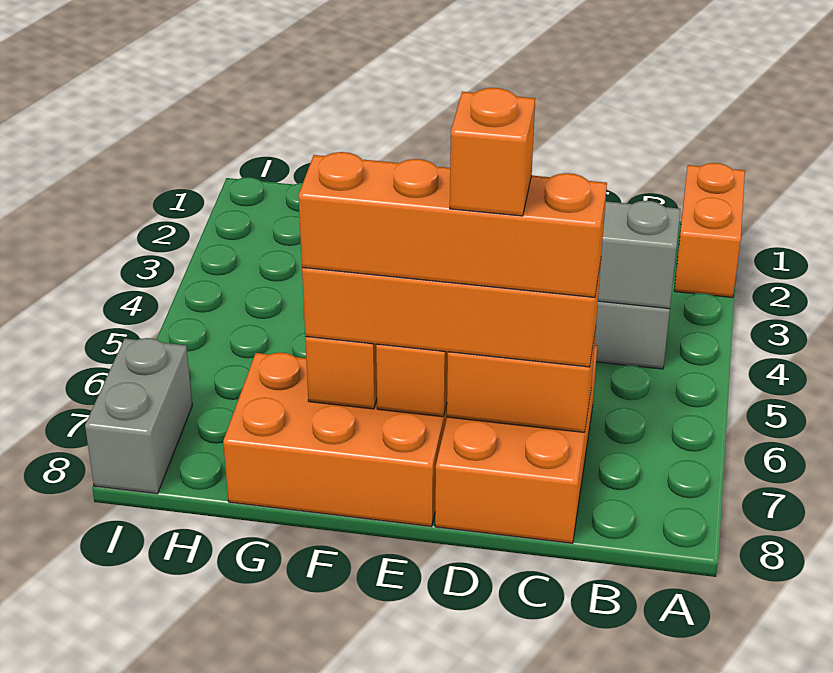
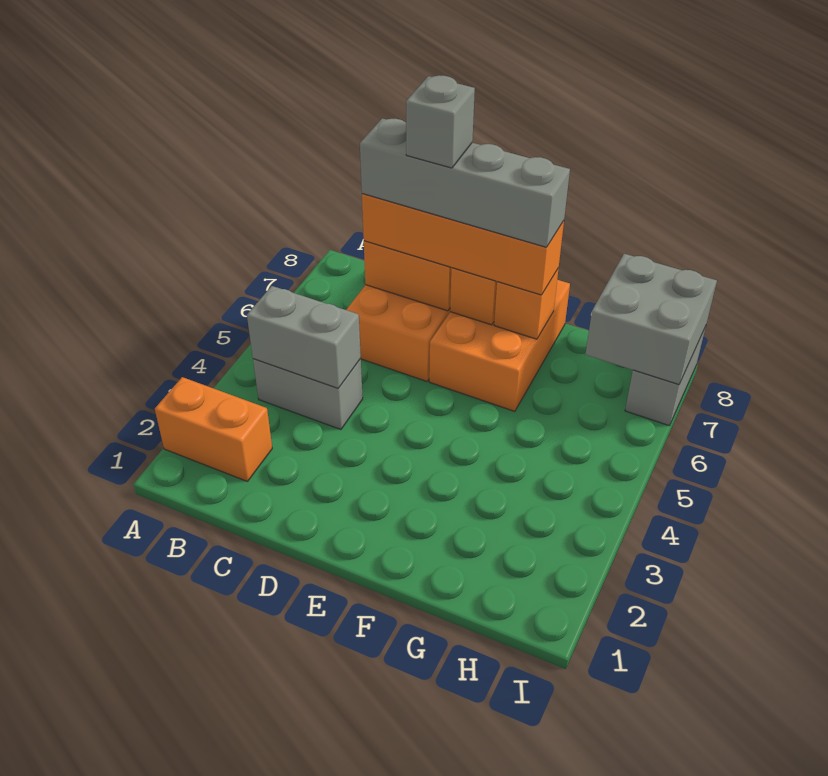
orange brick A1:A2 level 1 -> orange brick A2:B2 level 1
orange brick C7:F7 level 4 -> grey brick C7:F7 level 4
orange brick D7 level 5 -> grey brick D7 level 5
orange brick E7:G8 level 1 -> orange brick E6:F8 level 1
none -> grey brick H7:I8 level 2

